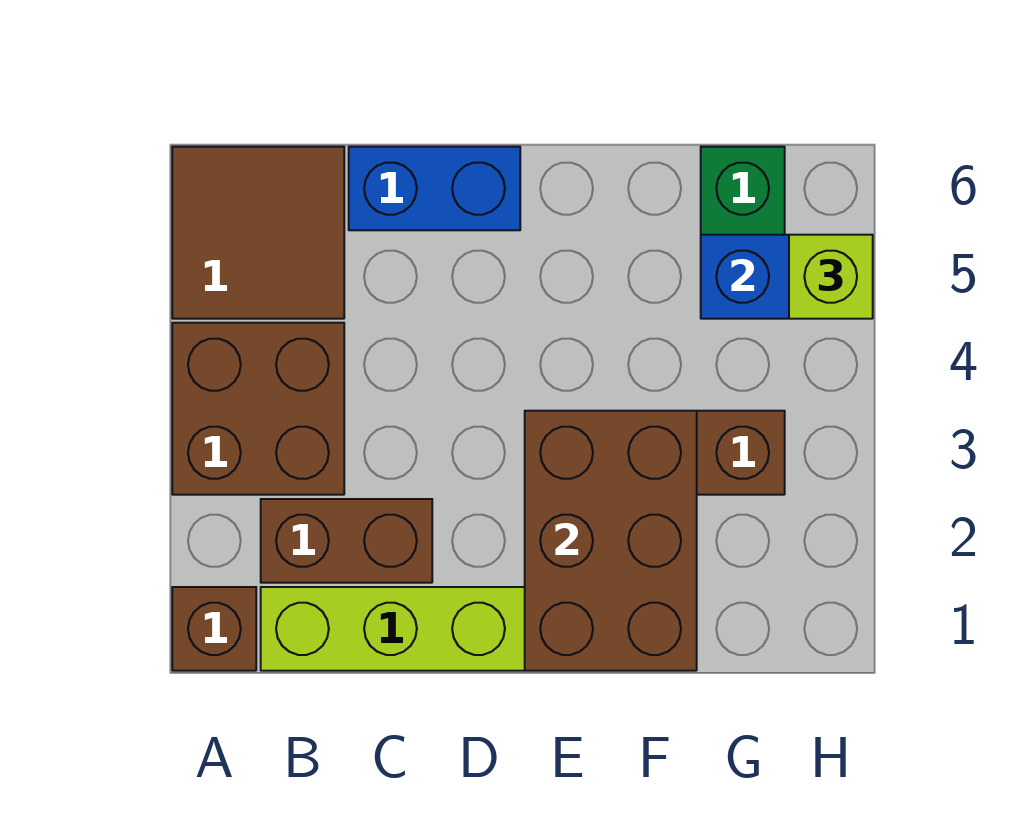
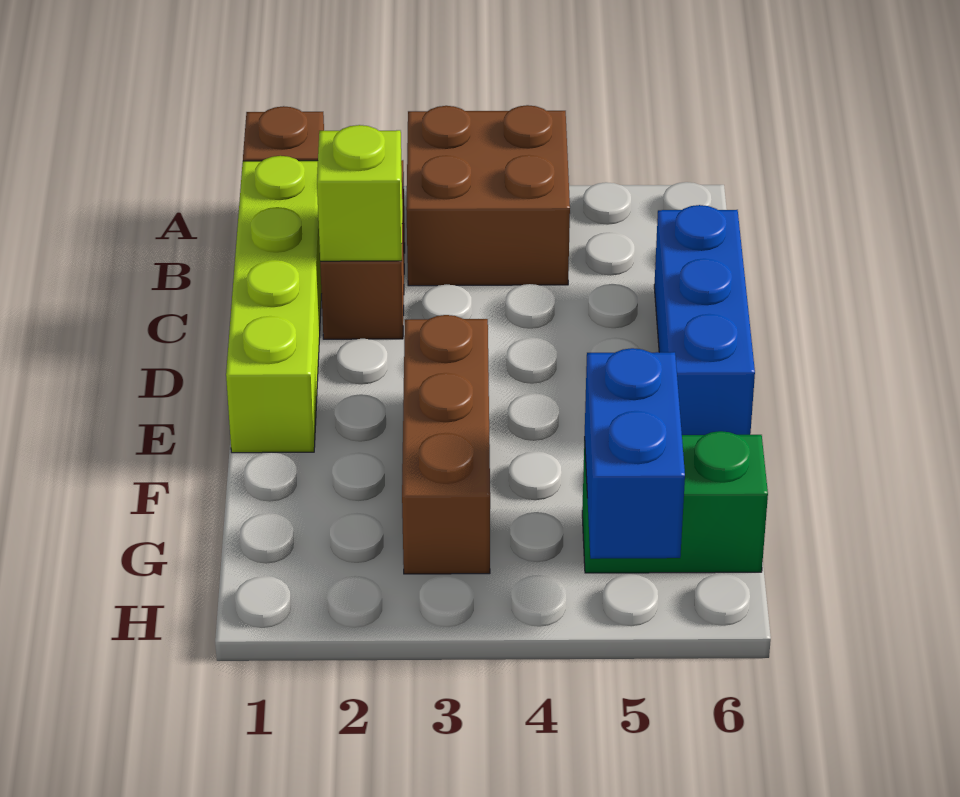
brown tile A5:B6 level 1 -> none
blue brick C6:D6 level 1 -> blue brick C6:E6 level 1
brown brick E1:F3 level 2 -> none
lime brick H5 level 3 -> lime brick C2 level 2

